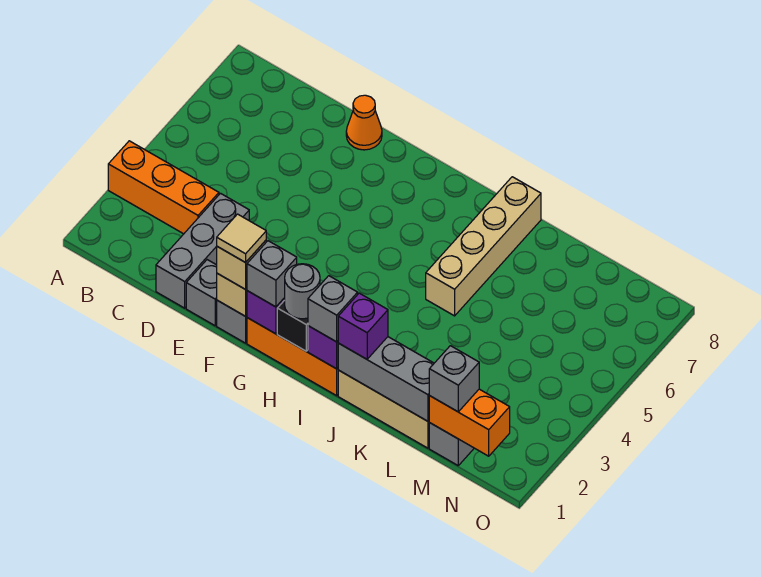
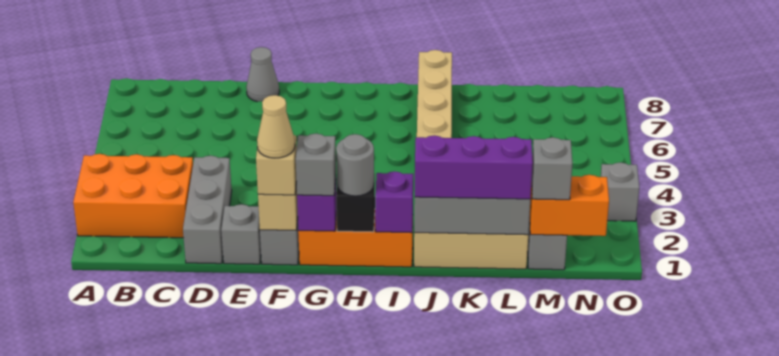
orange brick A3:C3 level 1 -> orange brick A2:C3 level 1
orange cone E8 level 1 -> grey cone E8 level 1
tan tile F1 level 4 -> tan cone F1 level 4
grey brick I1 level 3 -> grey brick O3 level 1
purple brick J1 level 3 -> purple brick J1:L1 level 3

